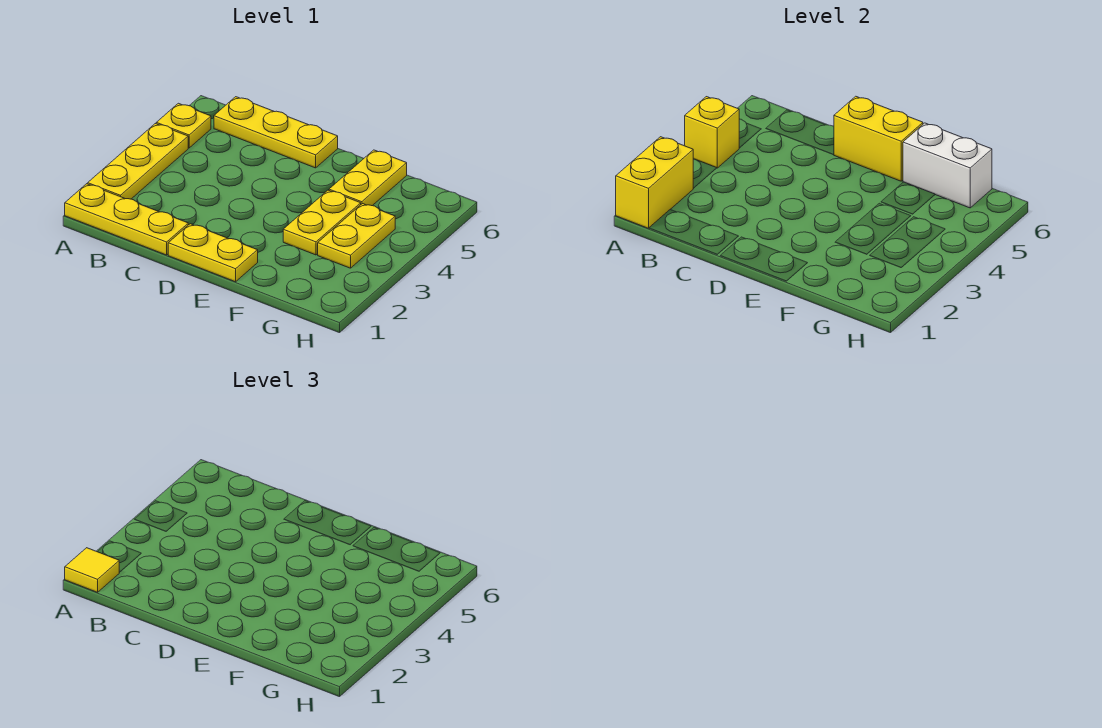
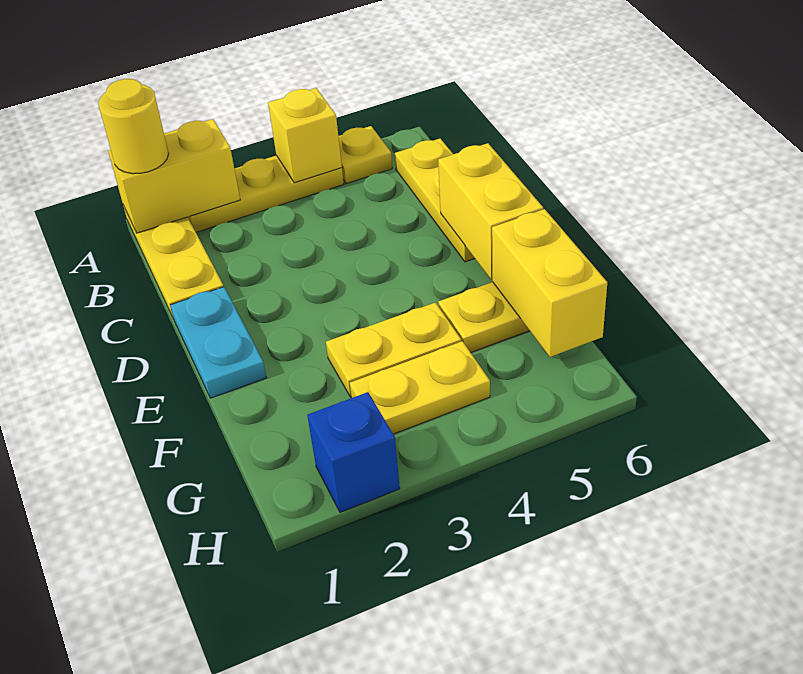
yellow tile A1 level 3 -> yellow round brick A1 level 3
yellow plate D1:E1 level 1 -> cyan plate D1:E1 level 1
white brick F6:G6 level 2 -> yellow brick F6:G6 level 2
none -> blue brick H2 level 1

